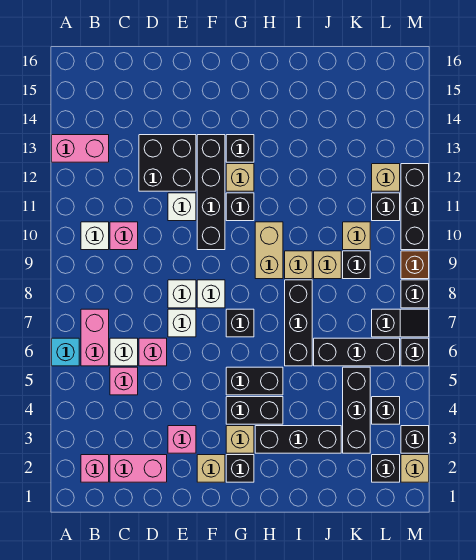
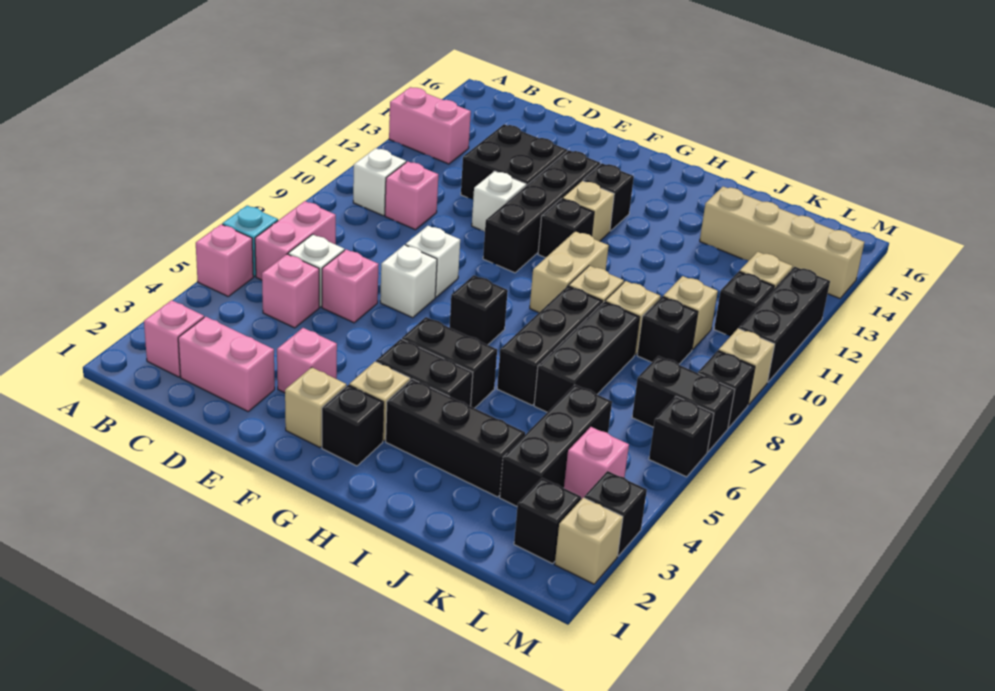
none -> pink brick A5 level 1
white brick F8 level 1 -> none
black brick J6:L6 level 1 -> black brick J6:J8 level 1
none -> tan brick J14:M14 level 1
black brick L4 level 1 -> pink brick L4 level 1
black slope L7:M7 level 1 top L -> black brick L7:M7 level 1
brown brick M9 level 1 -> tan brick M9 level 1

